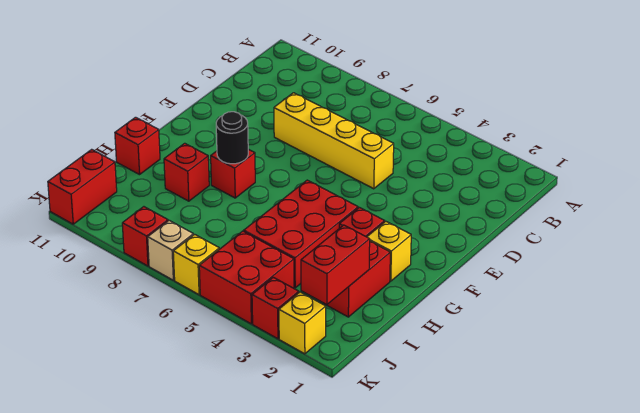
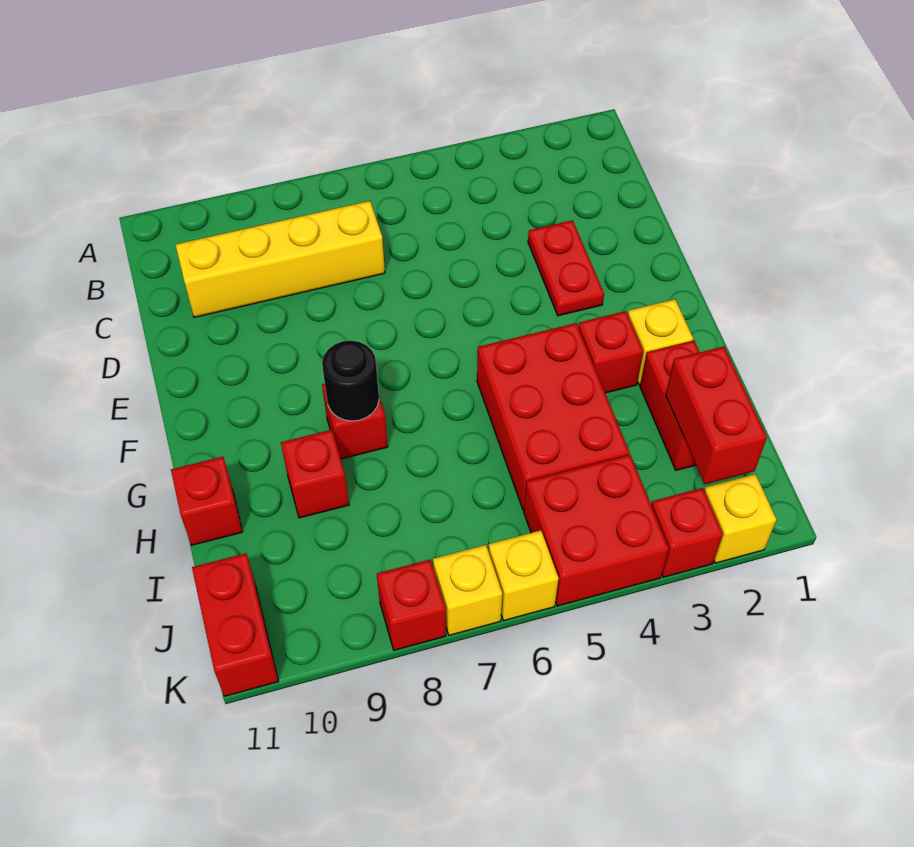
none -> red plate D3:E3 level 1
yellow brick D5:D8 level 1 -> yellow brick C7:C10 level 1
tan brick K7 level 1 -> yellow brick K7 level 1

